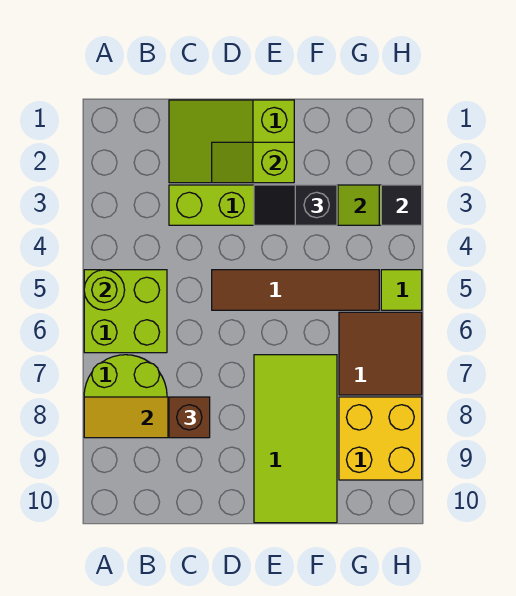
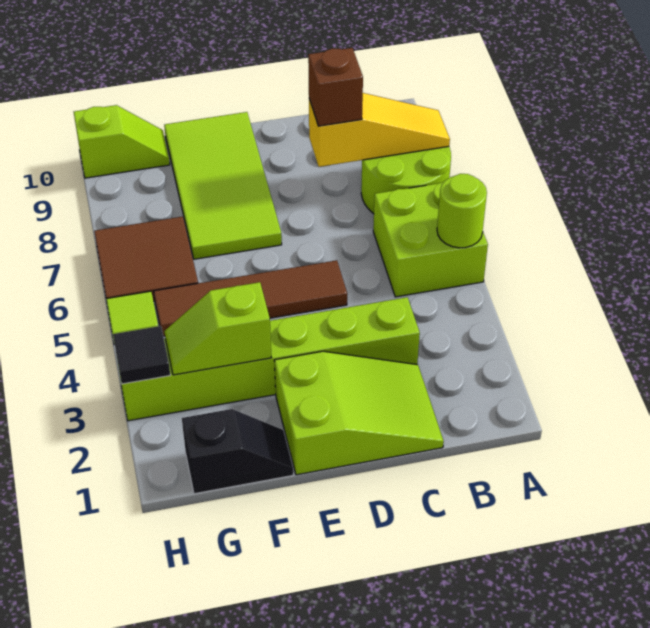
lime slope D2:E2 level 2 top E -> lime slope G10:H10 level 1 top H
black slope E3:F3 level 3 top F -> black slope F1:G1 level 1 top G
yellow brick G8:H9 level 1 -> none

